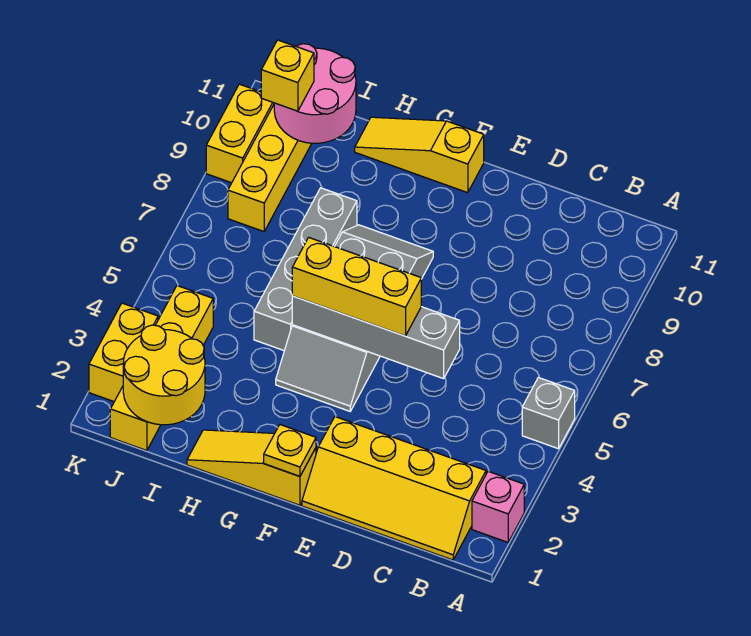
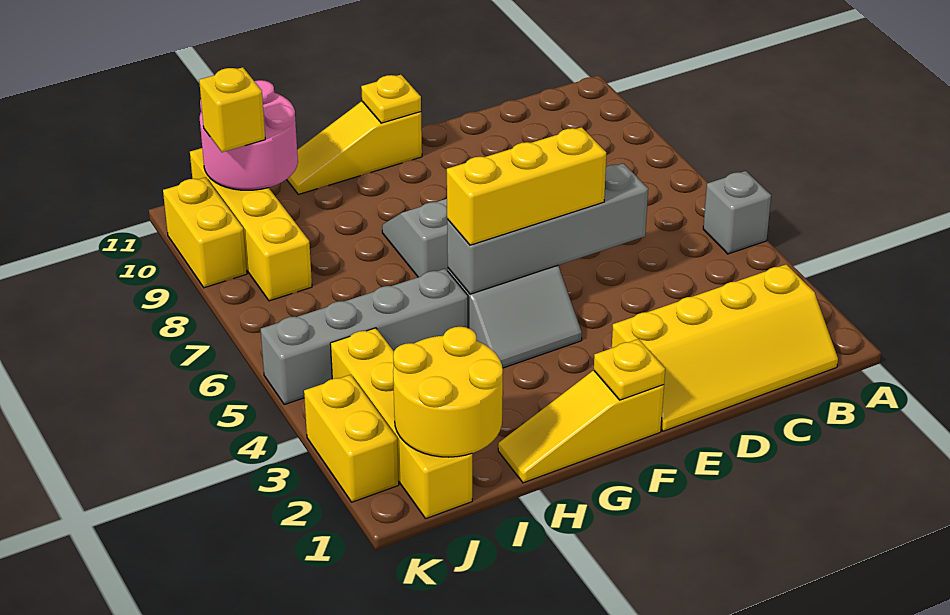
pink brick A2 level 1 -> none
none -> yellow plate F11 level 2
grey brick H5:H8 level 1 -> grey brick H5:K5 level 1

